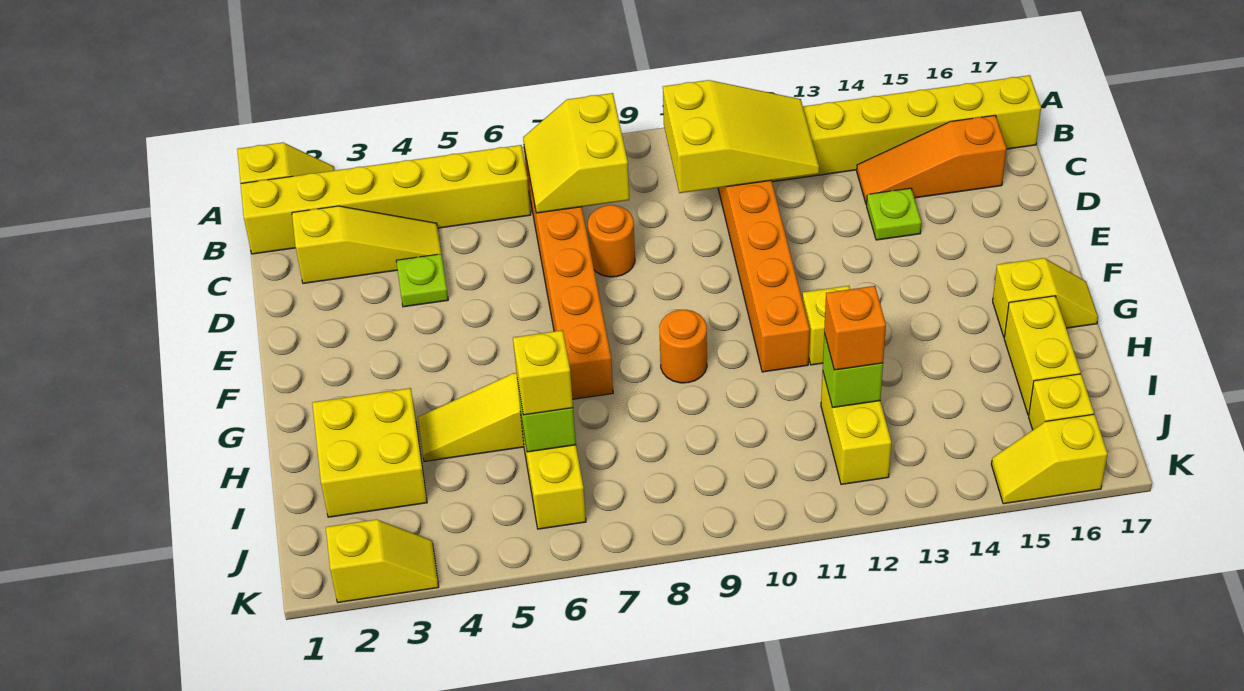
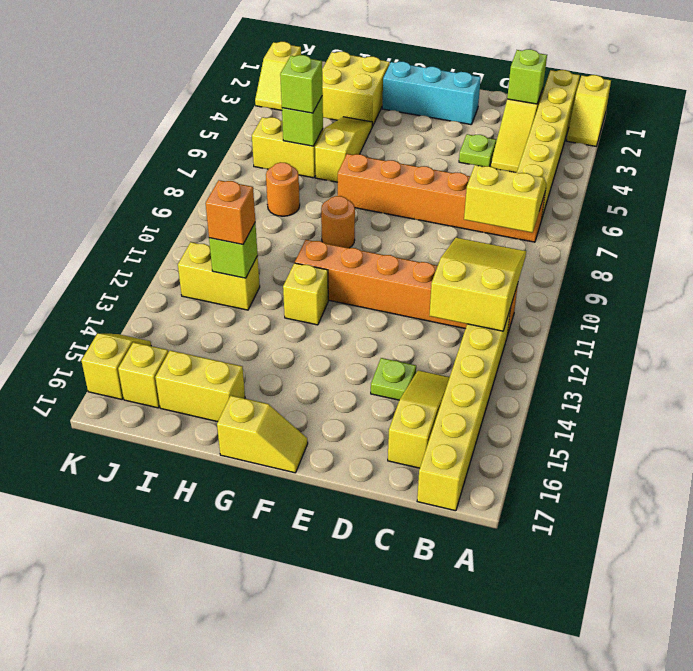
yellow slope B10:C12 level 2 top 10 -> yellow slope B10:C12 level 2 top 12
none -> lime brick C2 level 2
orange slope C14:C16 level 1 top 16 -> yellow slope C14:C16 level 1 top 16
orange round brick D8 level 1 -> orange round brick I8 level 1
none -> cyan brick E2:G2 level 1
yellow slope G16:G17 level 1 top 16 -> yellow slope F17:G17 level 1 top G
yellow brick I6 level 3 -> lime brick I6 level 3

